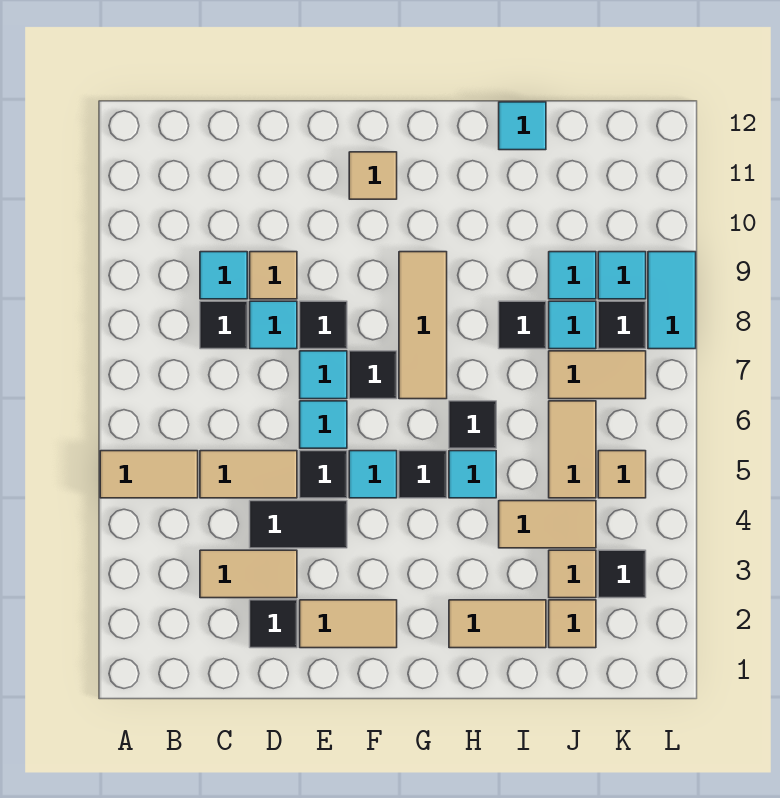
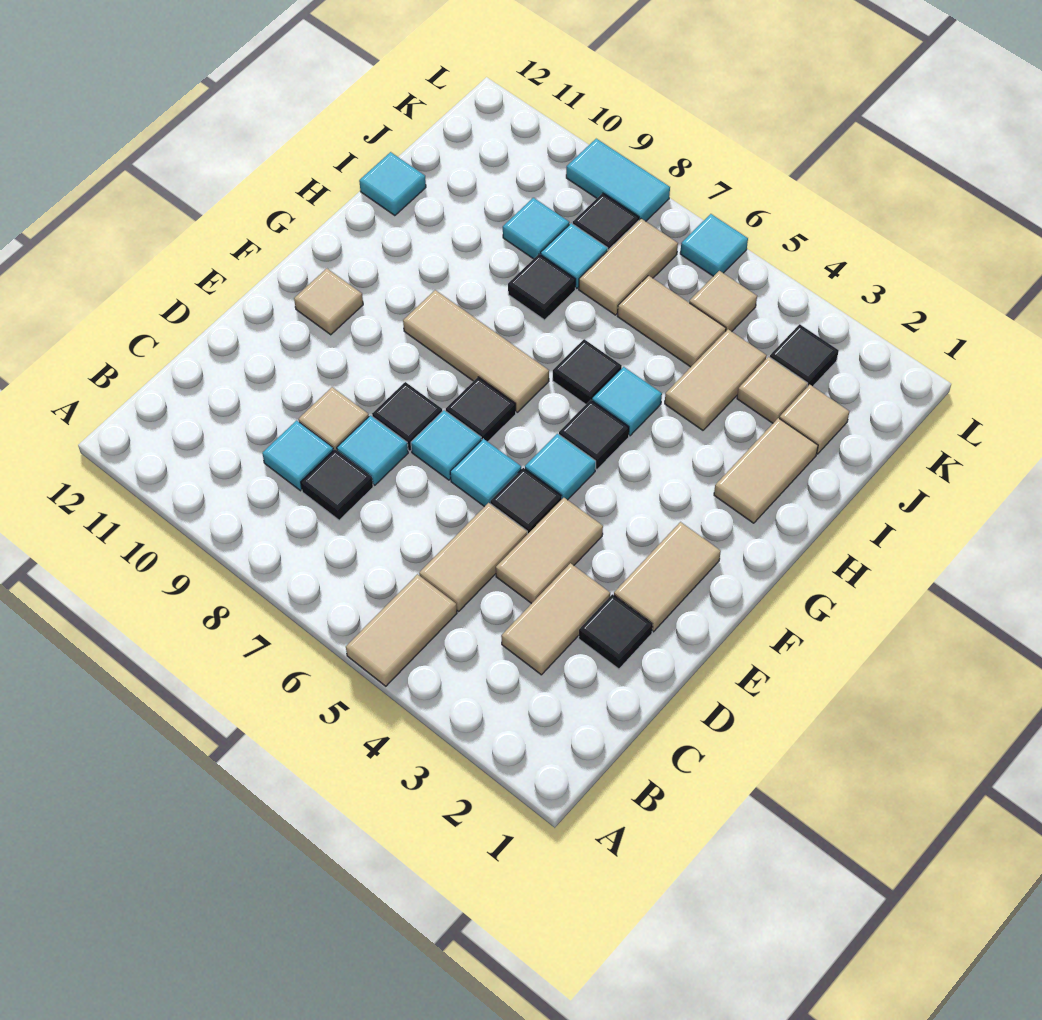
black tile D4:E4 level 1 -> tan tile D4:E4 level 1
cyan tile K9 level 1 -> cyan tile L6 level 1

